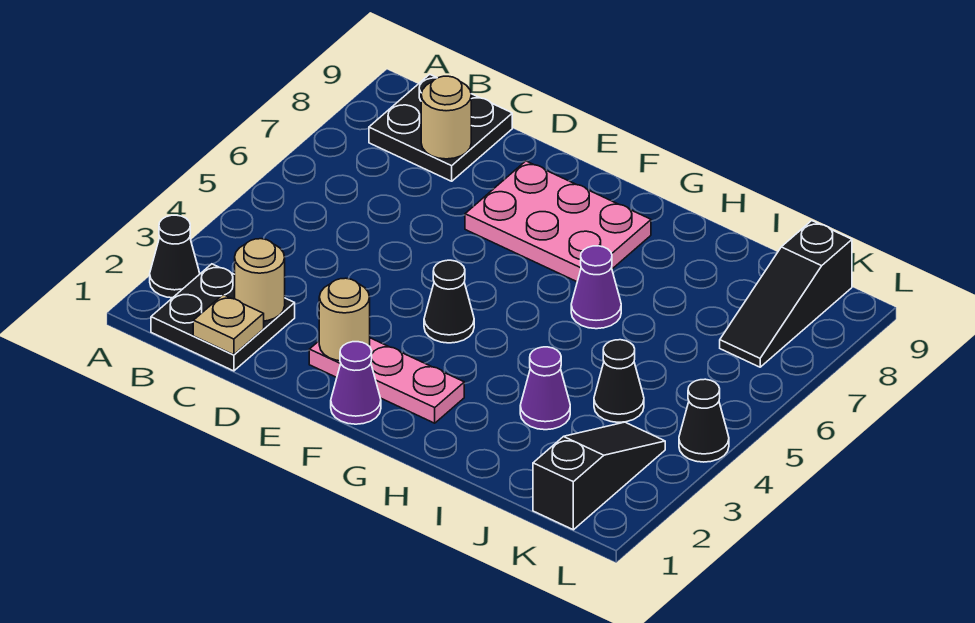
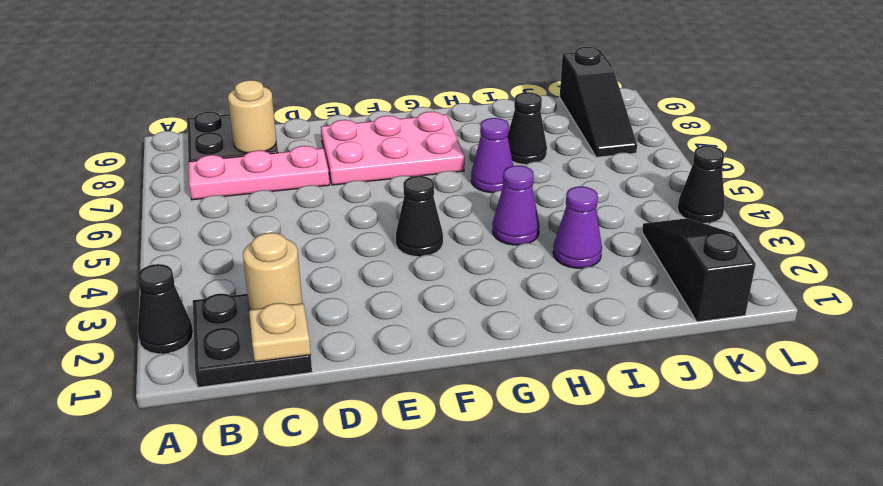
pink plate E2:G2 level 1 -> pink plate B7:D7 level 1
tan round brick E2 level 2 -> none
purple cone F1 level 1 -> purple cone H4 level 1
black cone J4 level 1 -> black cone I7 level 1

